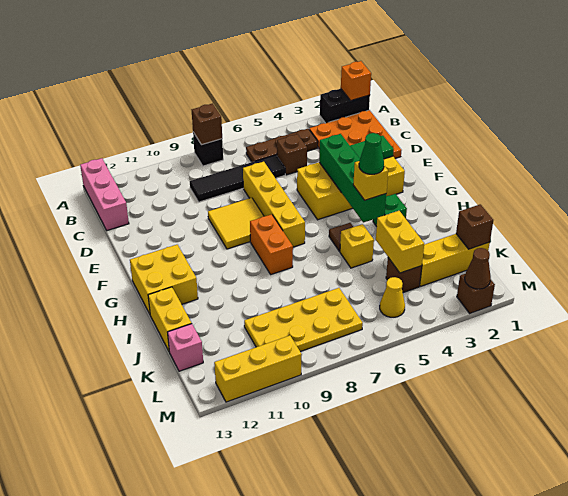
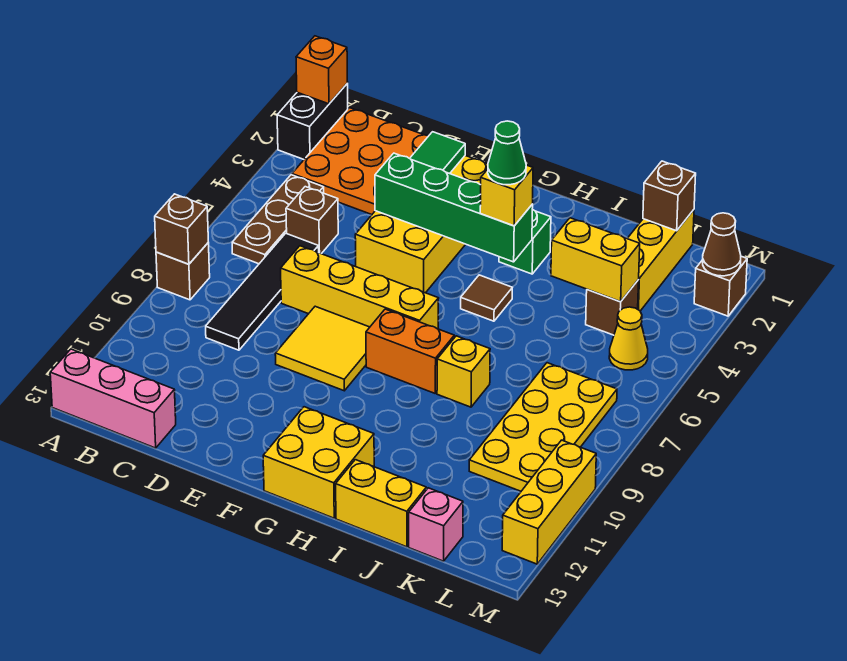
black brick A8 level 1 -> brown brick A8 level 1
yellow brick I5 level 1 -> yellow brick I8 level 1

